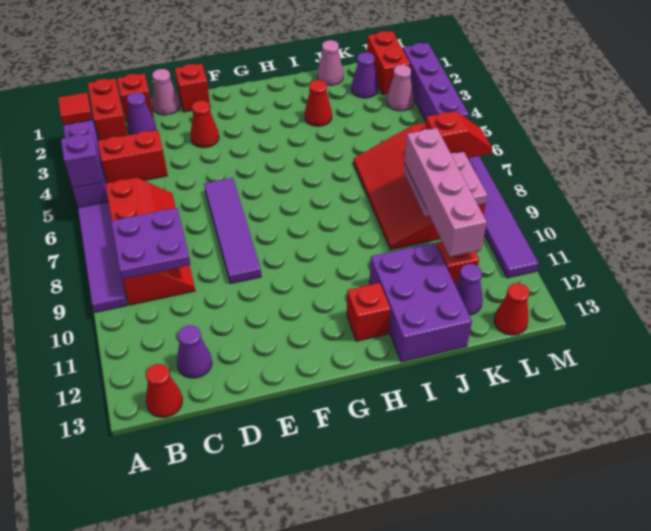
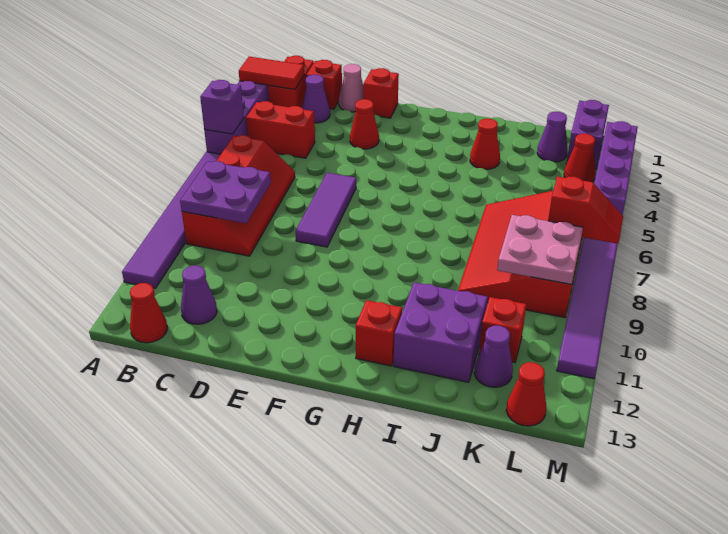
red tile A2 level 2 -> red tile A2:B2 level 2
purple tile A6:A9 level 1 -> purple tile A6:A11 level 1
purple tile E6:E9 level 1 -> purple tile E6:E8 level 1
purple brick I11:J13 level 1 -> purple brick I11:J12 level 1
pink cone J1 level 1 -> none
pink brick K8:K11 level 3 -> none
red brick L1:L2 level 1 -> purple brick L1:L2 level 1
pink cone L3 level 1 -> red cone L3 level 1

